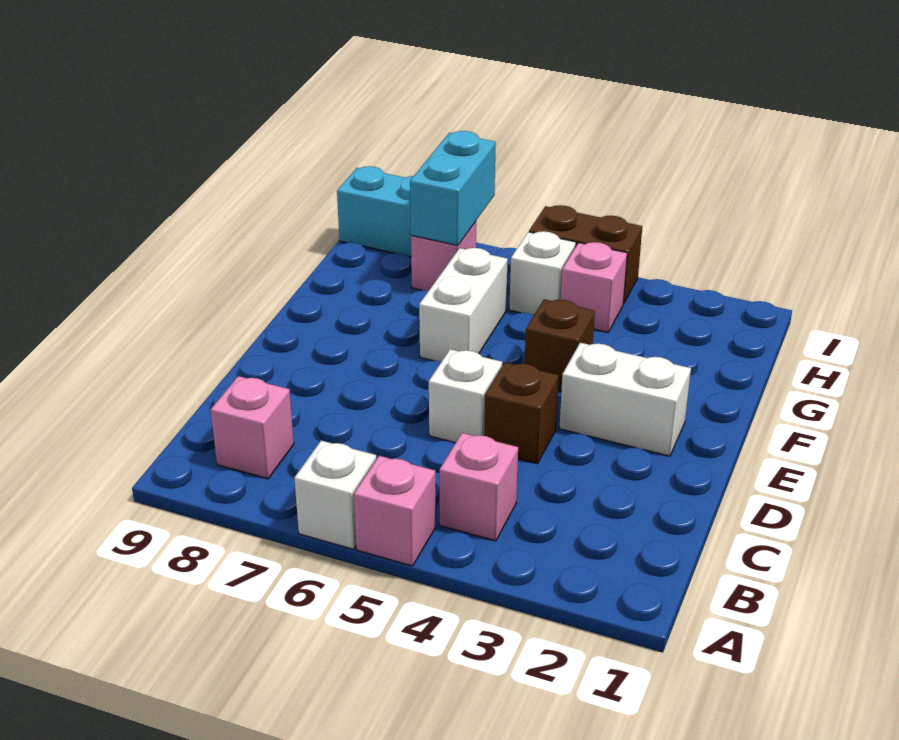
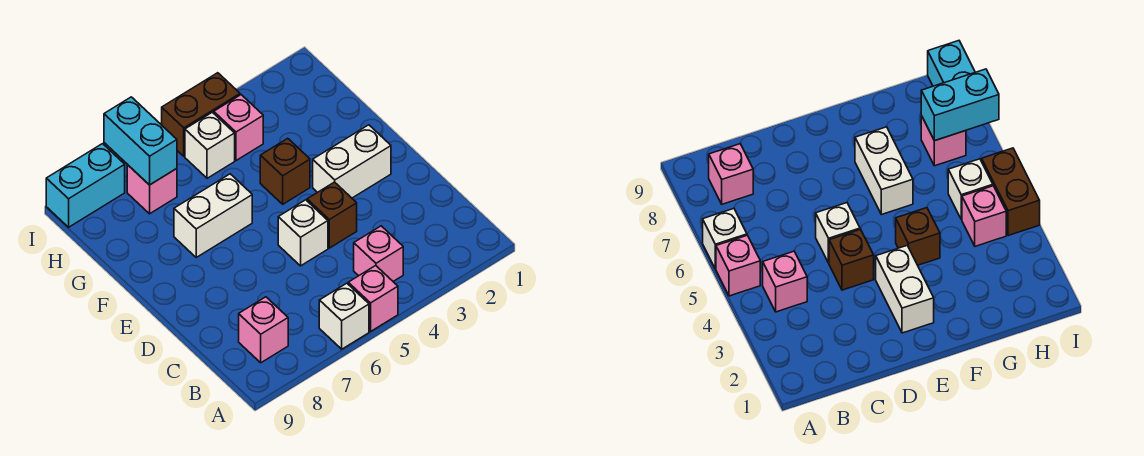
white brick F6:G6 level 1 -> white brick F6:F7 level 1

